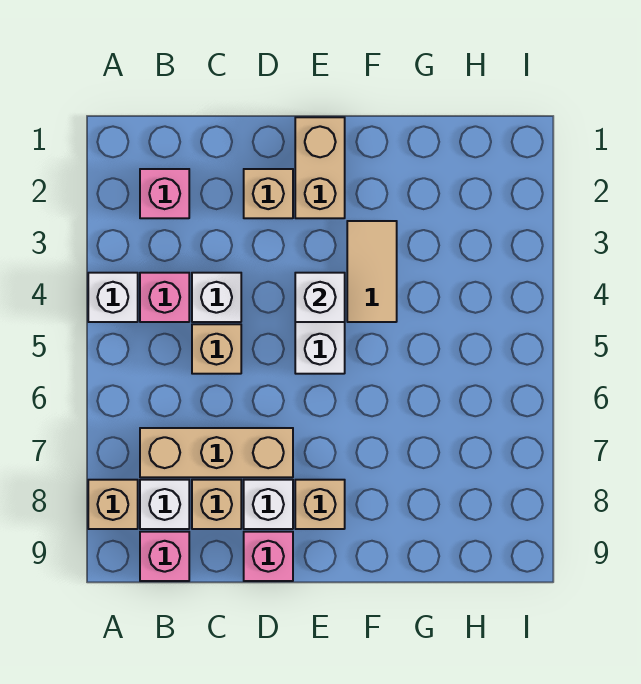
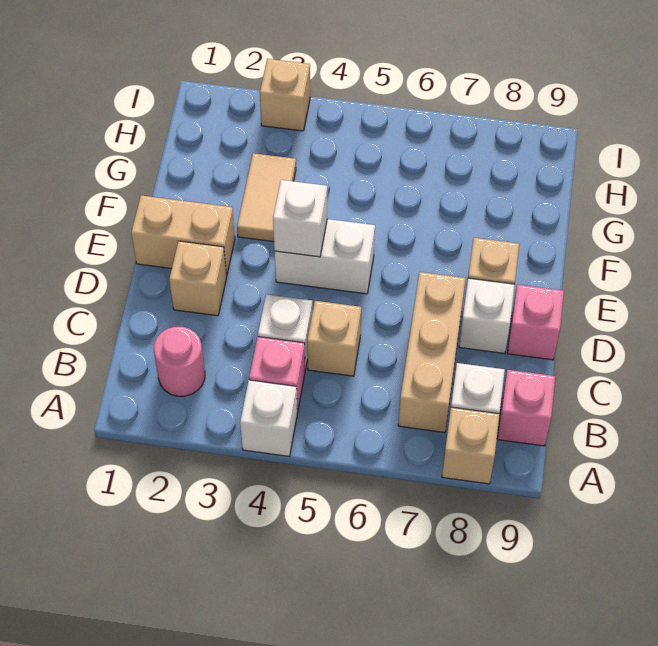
pink brick B2 level 1 -> pink round brick B2 level 1
tan brick C8 level 1 -> tan brick I3 level 1
tan tile F3:F4 level 1 -> tan tile F3:G3 level 1

